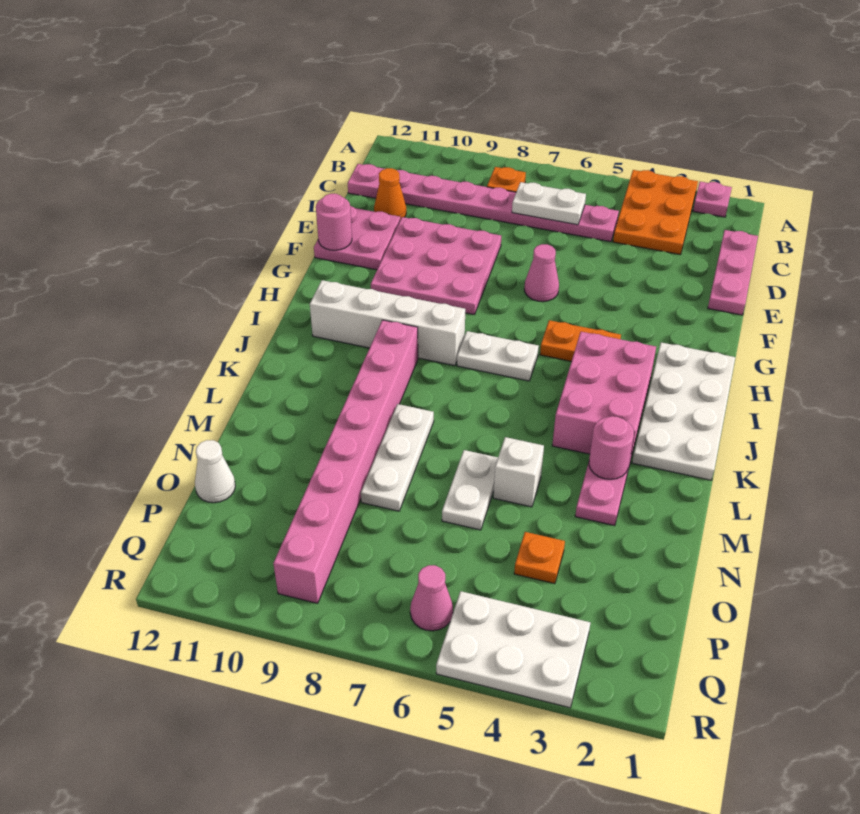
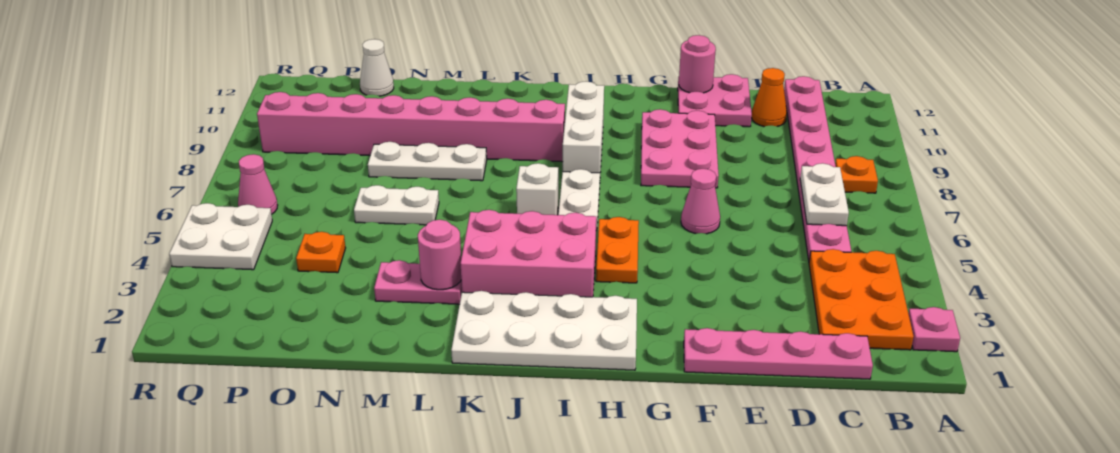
orange plate A3:C4 level 1 -> orange plate B2:C4 level 1
pink plate C1:E1 level 1 -> pink plate C1:F1 level 1
pink plate E8:G10 level 1 -> pink plate F8:G10 level 1
white brick I8:I11 level 1 -> white brick I8:I10 level 1
white brick M5 level 1 -> white brick J6 level 1
white plate Q3:R5 level 1 -> white plate Q4:R5 level 1

